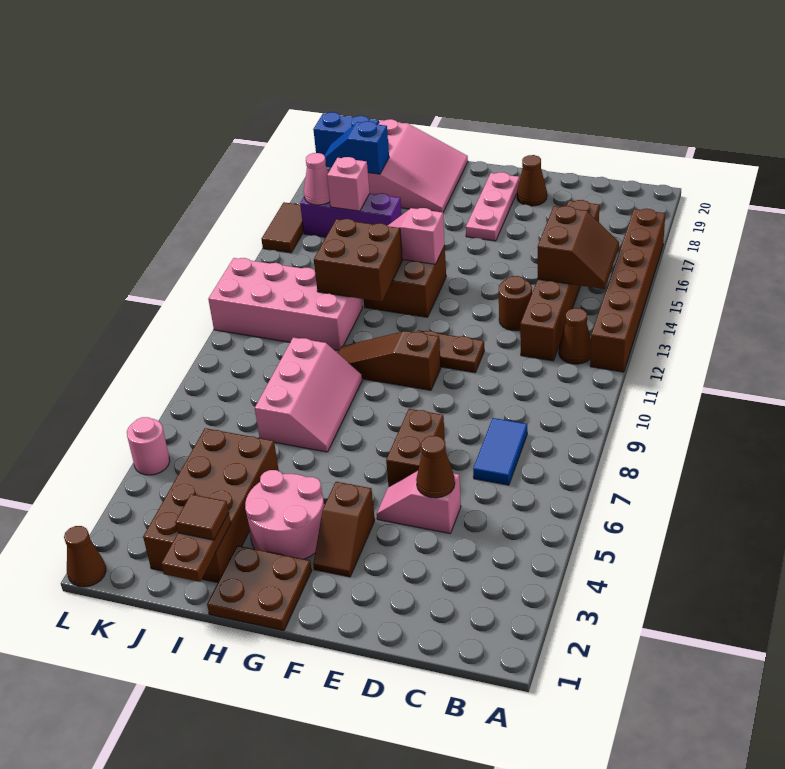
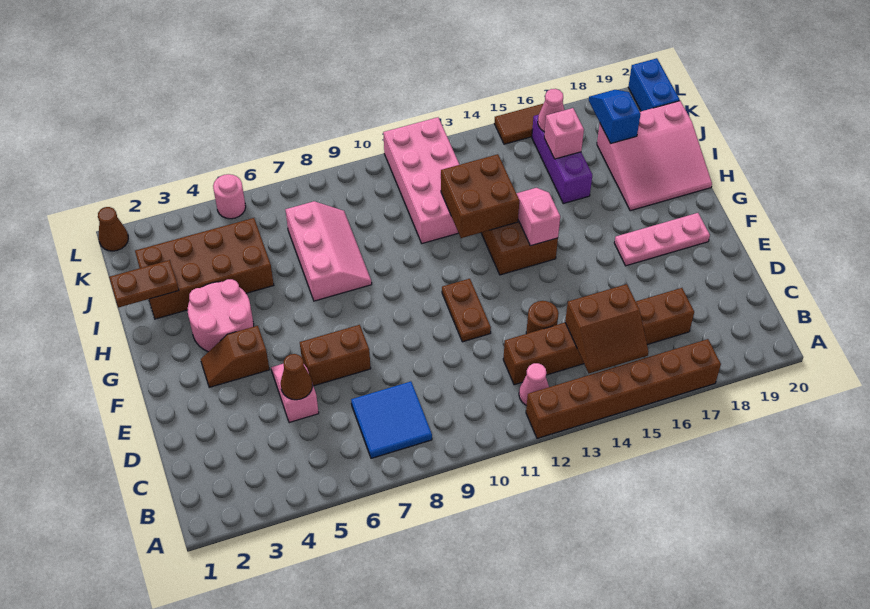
brown cone B12 level 1 -> pink cone B12 level 1
blue tile C7:C8 level 1 -> blue tile B7:C8 level 1
brown cone E19 level 1 -> none
brown slope F10:H10 level 1 top F -> none
brown plate G1:H2 level 1 -> none
pink slope H7:I9 level 1 top I -> pink slope H7:J8 level 1 top 7
brown tile I2 level 3 -> none

